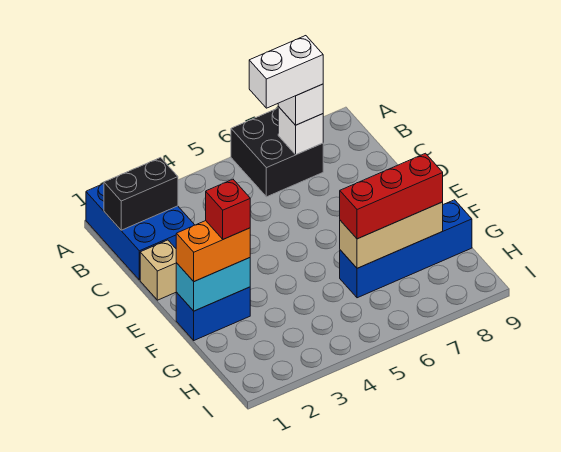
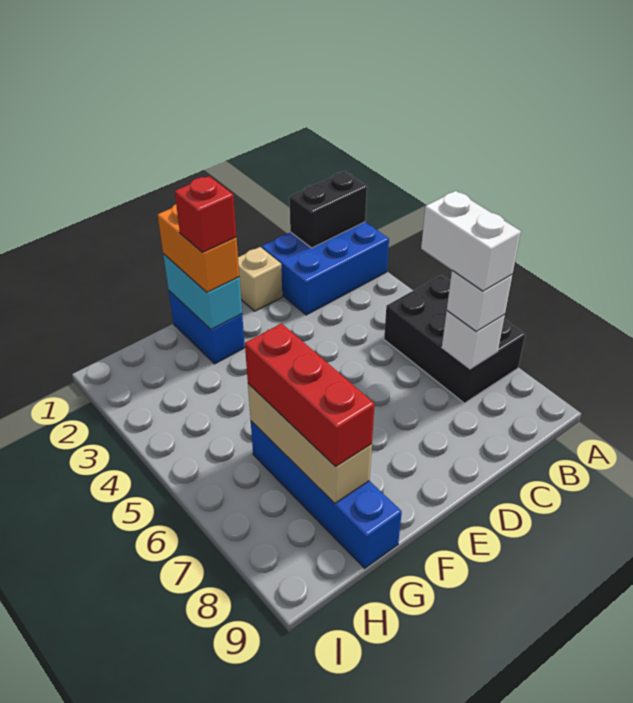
black brick A6:B7 level 1 -> black brick A5:B7 level 1
black brick B1:B2 level 2 -> black brick A1:B1 level 2

